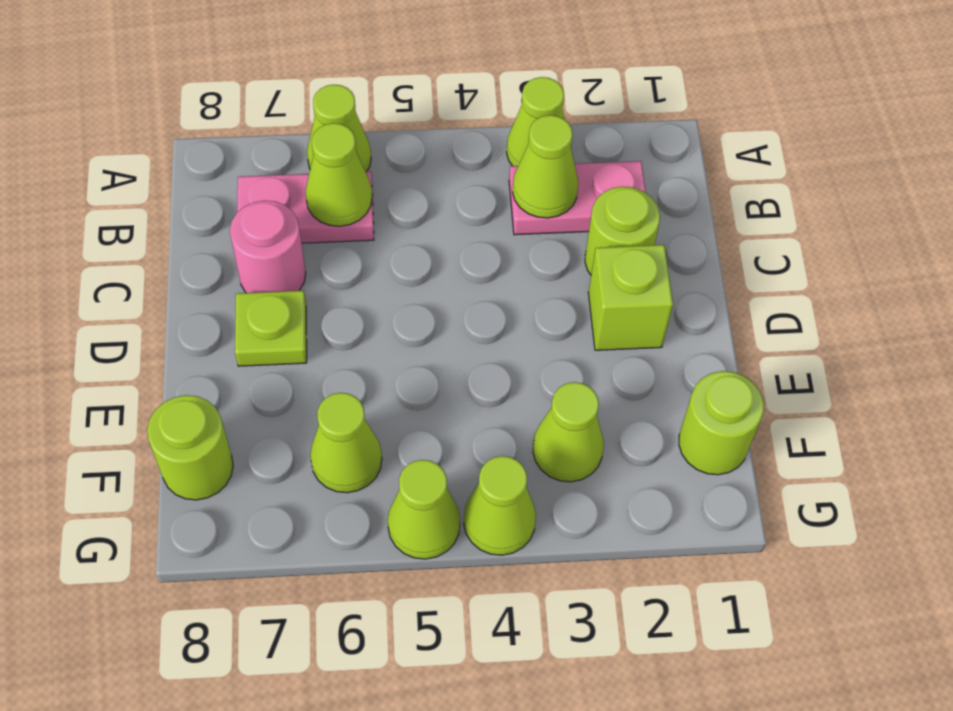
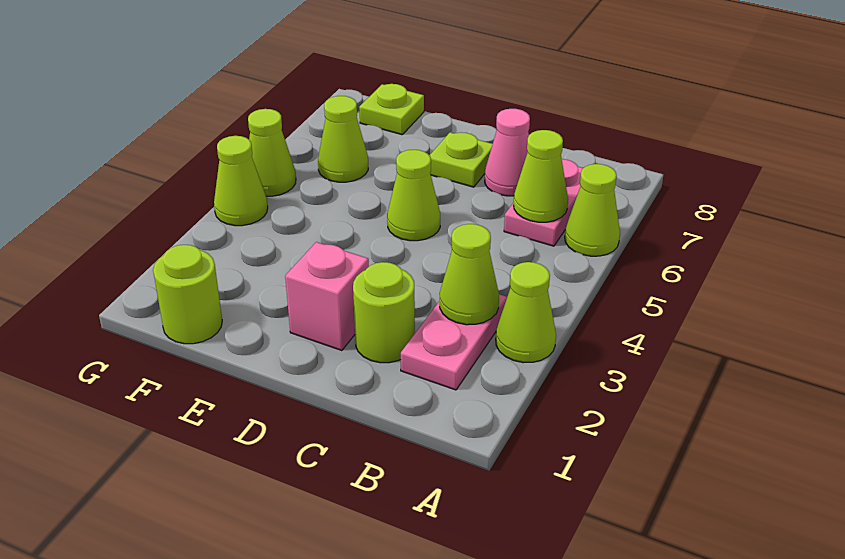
pink round brick C7 level 1 -> pink cone C7 level 1
lime brick D2 level 1 -> pink brick D2 level 1
lime cone F3 level 1 -> lime cone D5 level 1
lime round brick F8 level 1 -> lime plate F8 level 1

